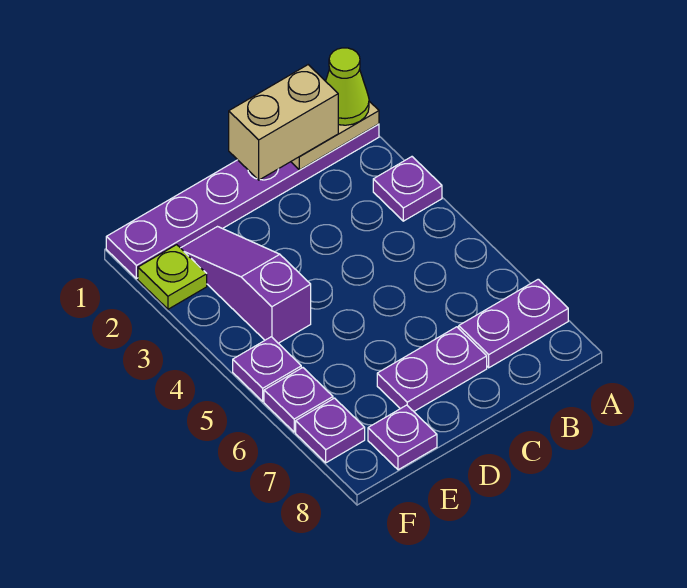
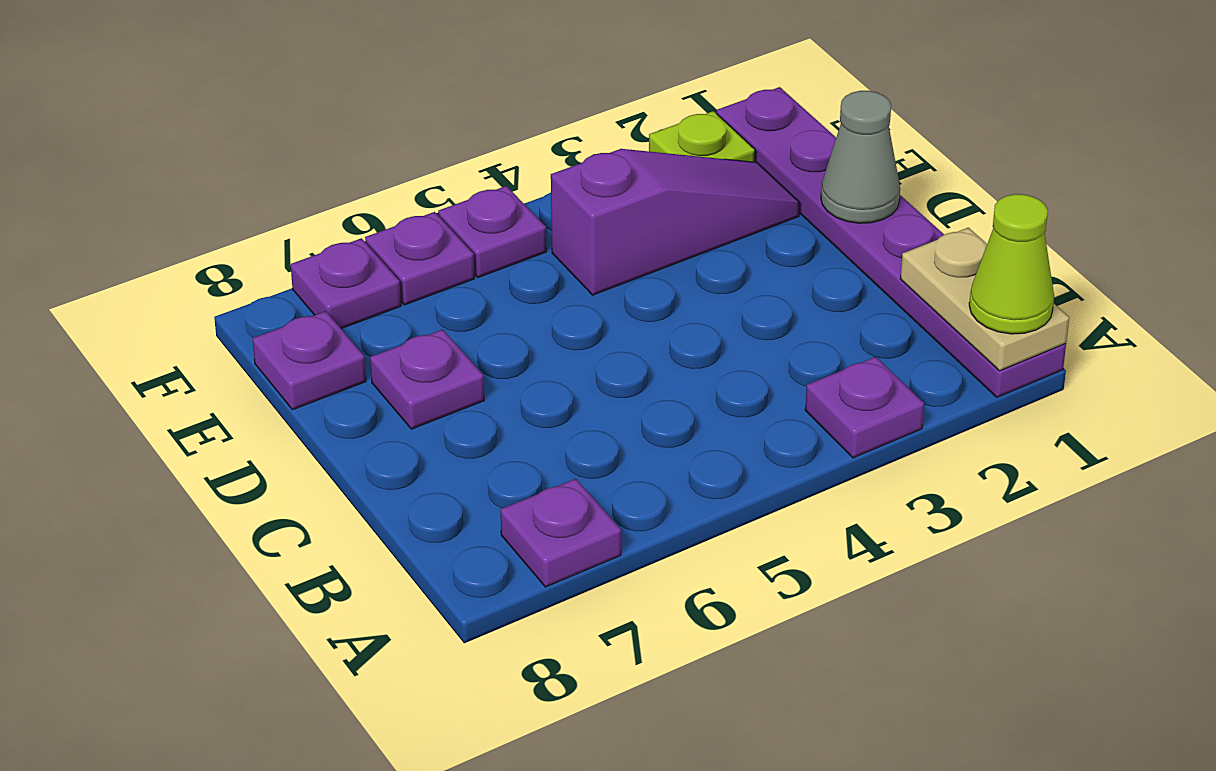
purple plate A7:B7 level 1 -> purple plate A7 level 1
tan brick B1:C1 level 3 -> none
purple plate C7:D7 level 1 -> purple plate D7 level 1
none -> grey cone D1 level 2

